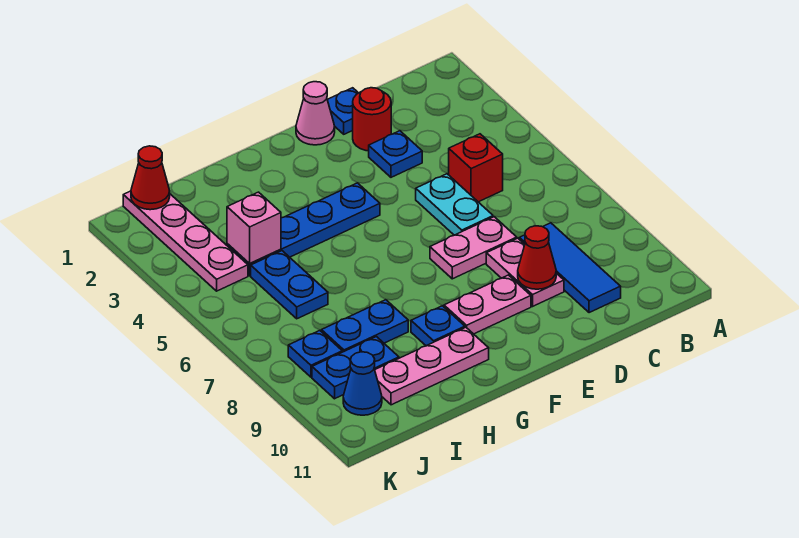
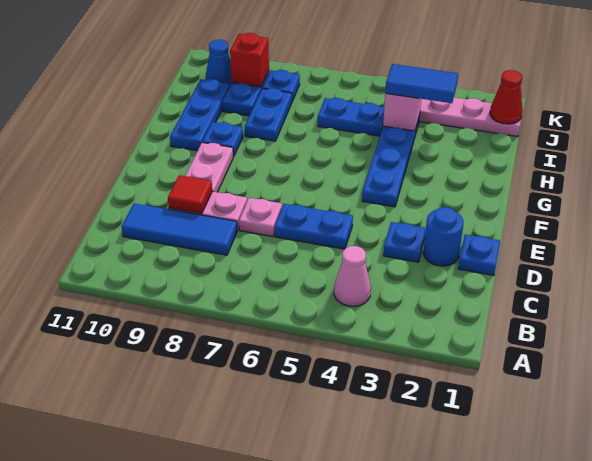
red brick C5 level 1 -> red brick J9 level 2
red round brick D2 level 1 -> blue round brick D2 level 1
cyan plate D5:D6 level 1 -> blue plate D5:D6 level 1
pink plate D7:E7 level 1 -> pink plate D7 level 1
red cone D9 level 2 -> red tile D9 level 2
pink cone E1 level 1 -> pink cone B4 level 1
pink plate G10:I10 level 1 -> blue plate G10:I10 level 1
none -> blue tile I3:I4 level 3

